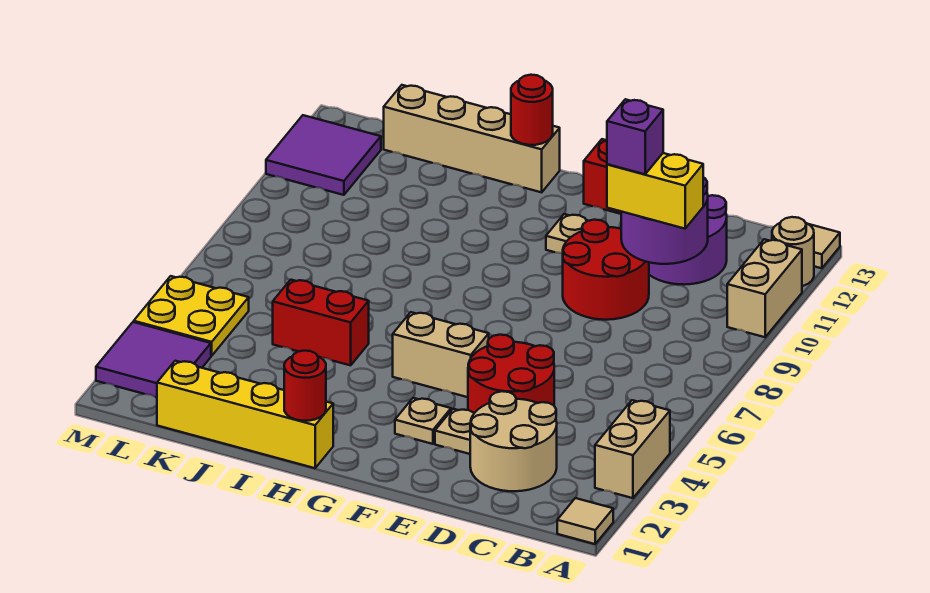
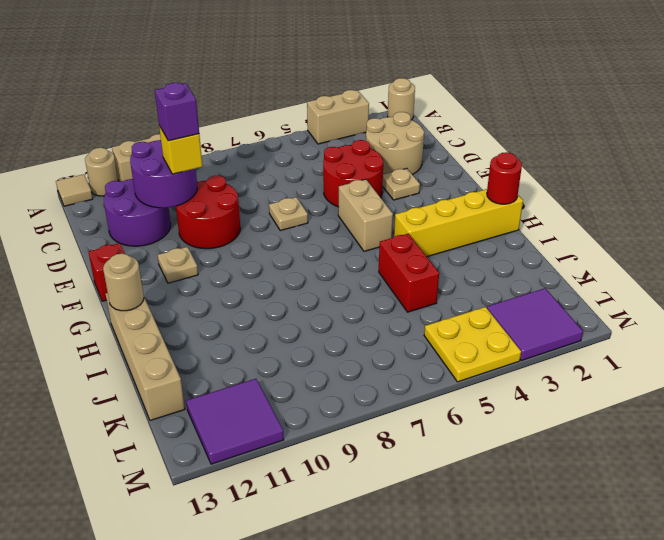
tan tile A1 level 1 -> tan round brick A1 level 1
yellow brick C10:D10 level 3 -> yellow brick D10 level 3
tan plate F3 level 1 -> tan plate E7 level 1
yellow brick H1:K1 level 1 -> yellow brick H1:H4 level 1
red round brick H13 level 2 -> tan round brick H13 level 2

